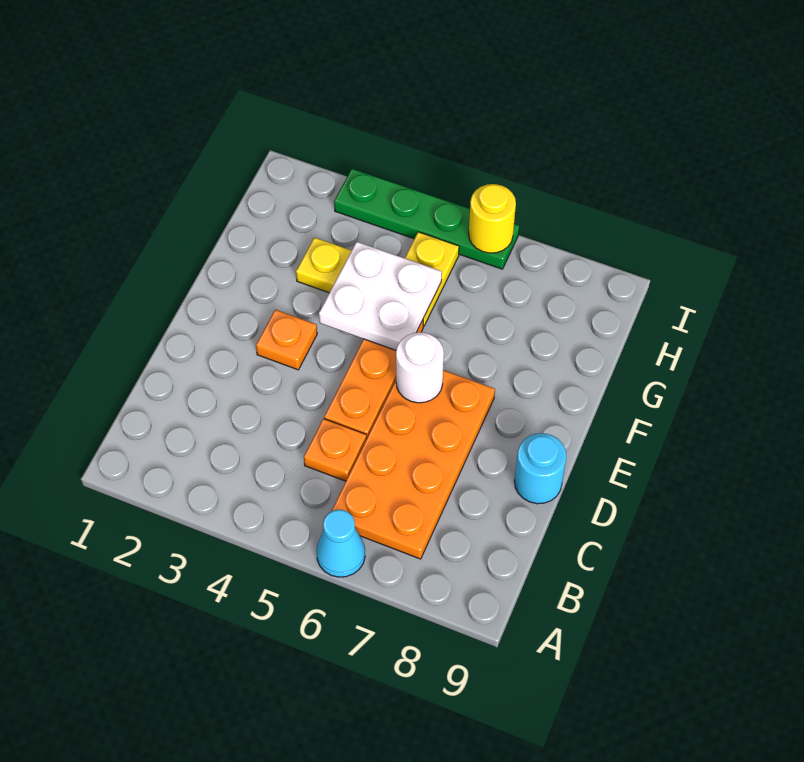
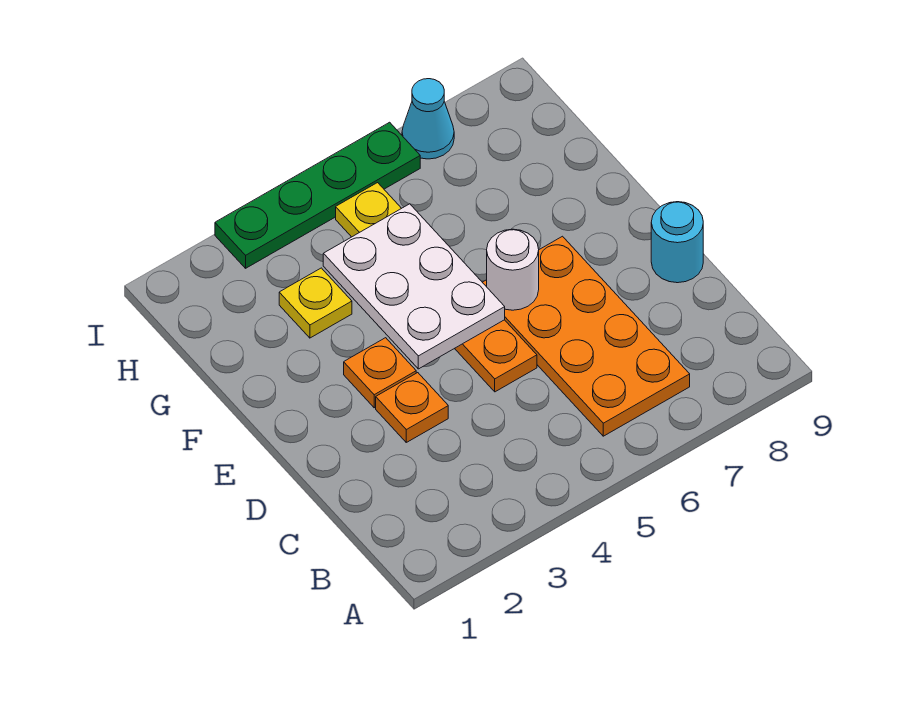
cyan cone A6 level 1 -> cyan cone I7 level 1
orange plate C5 level 1 -> orange plate D3 level 1
white plate F4:G5 level 2 -> white plate E4:G5 level 2
yellow round brick I6 level 2 -> none

